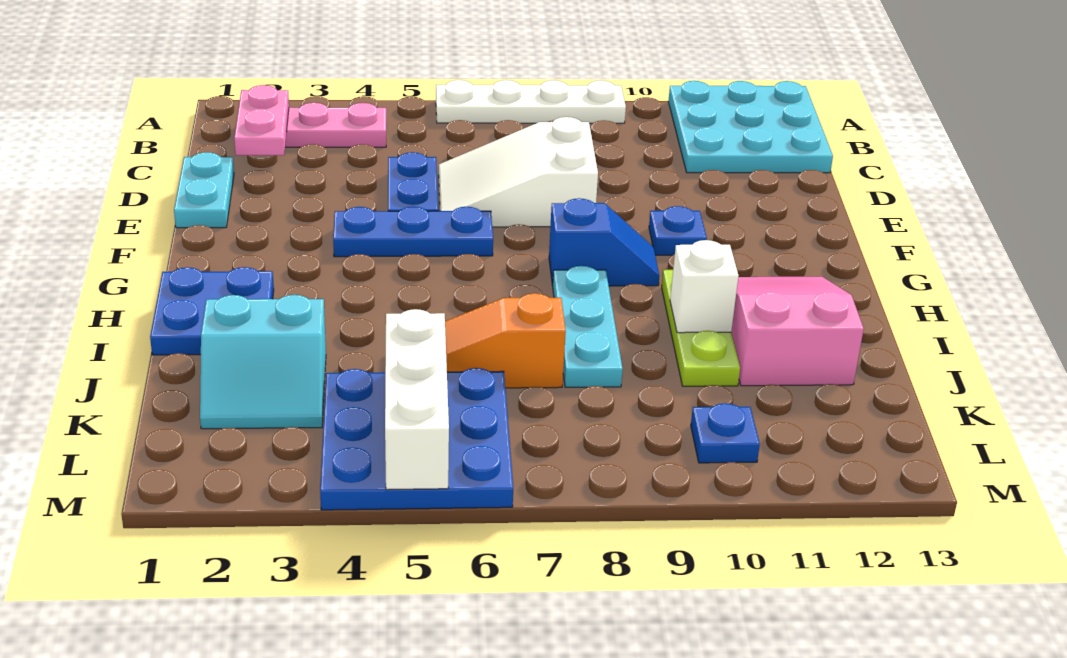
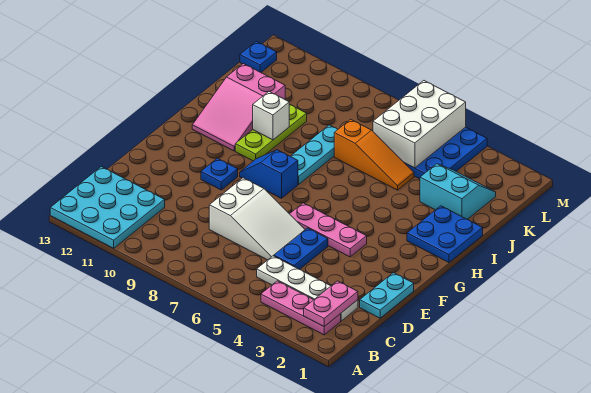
white plate A6:A9 level 1 -> white plate C2:C5 level 1
blue plate F4:F6 level 1 -> pink plate F4:F6 level 1
white brick K5:M5 level 2 -> white brick K5:M6 level 2
blue plate L10 level 1 -> blue plate L13 level 1

